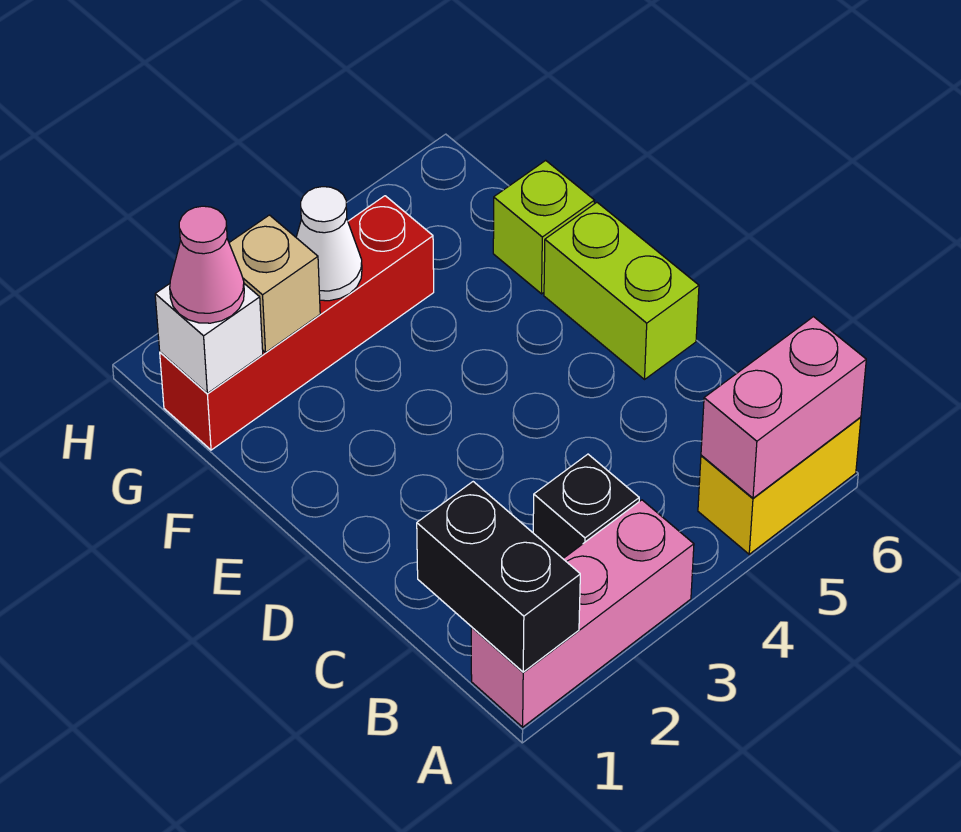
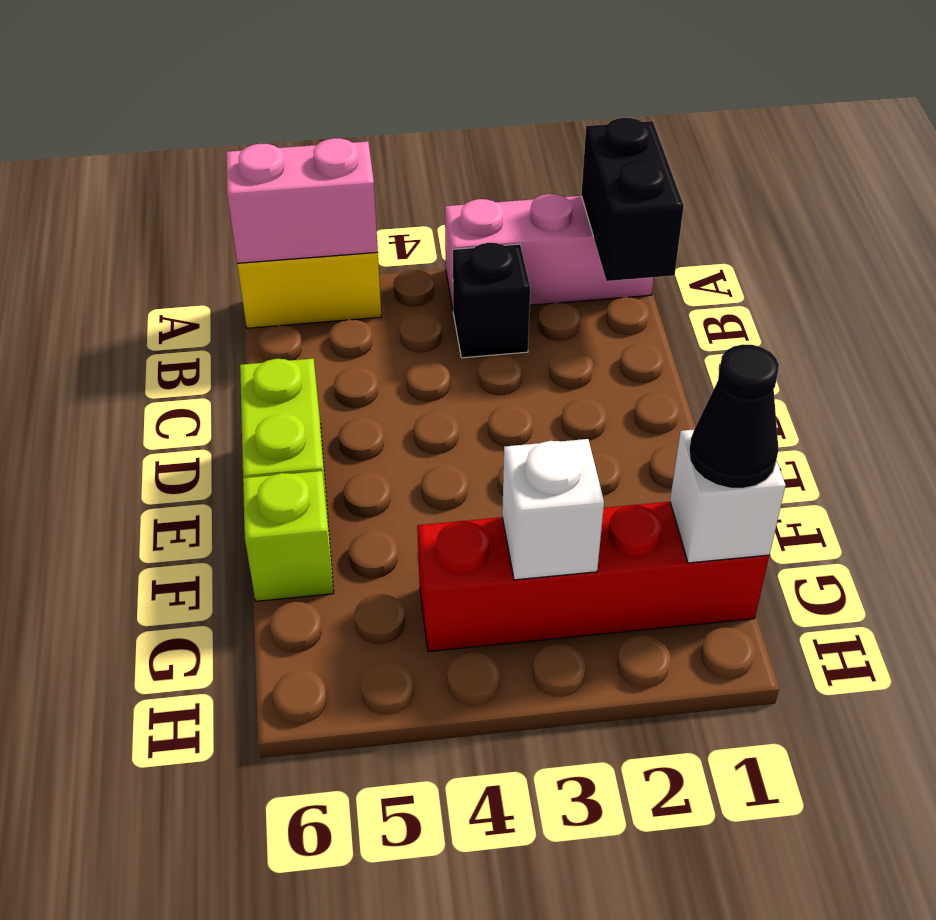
pink cone G1 level 3 -> black cone G1 level 3
tan brick G2 level 2 -> none
white cone G3 level 2 -> white brick G3 level 2

